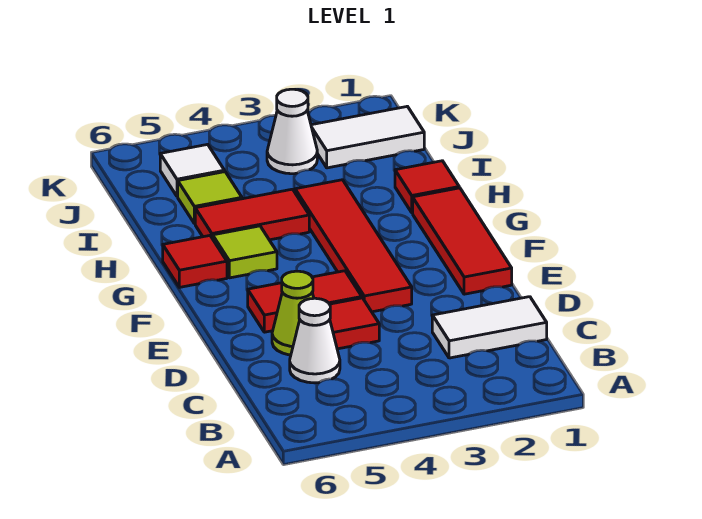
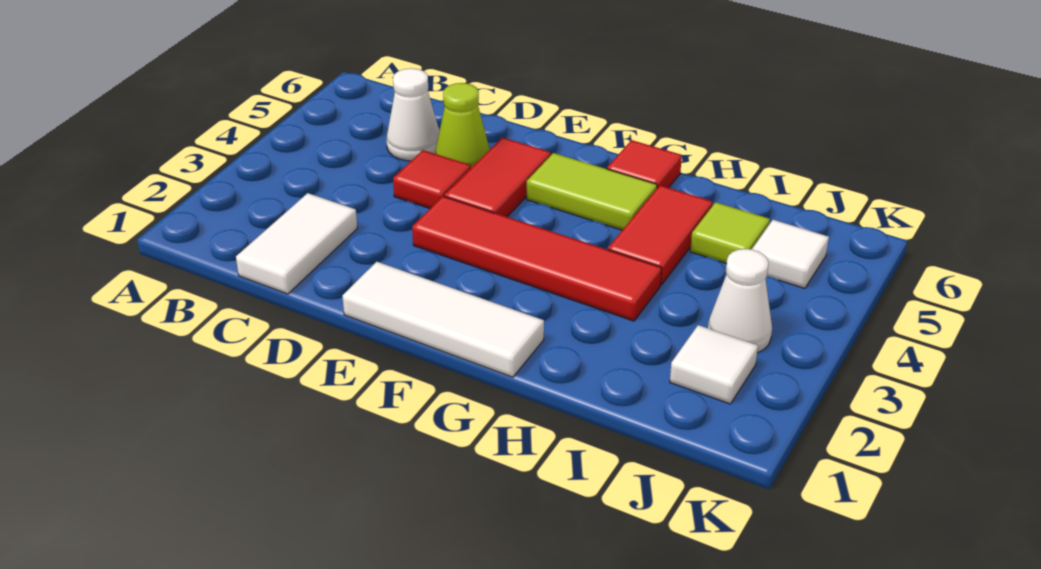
red tile E1:G1 level 1 -> white tile E1:G1 level 1
lime tile G5 level 1 -> lime tile F5:G5 level 1
red tile H1 level 1 -> none
white tile J1:J2 level 1 -> white tile J2 level 1

